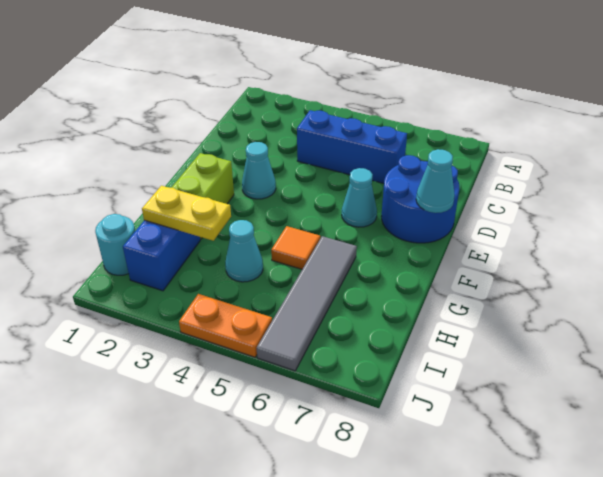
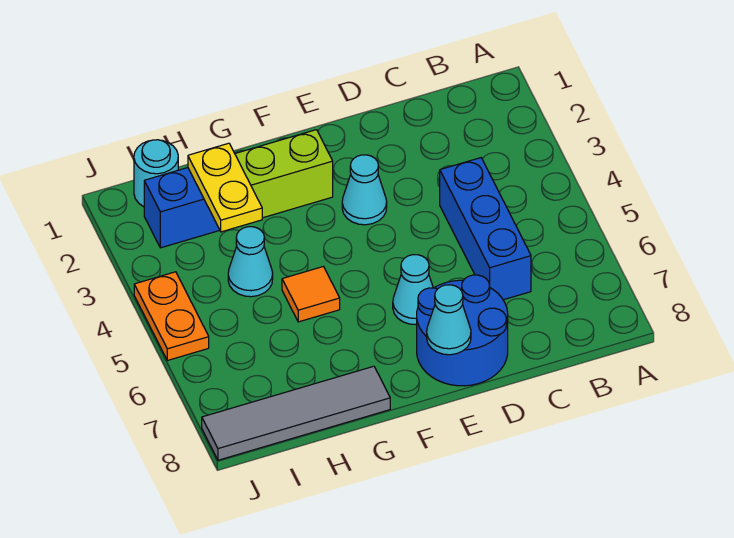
grey tile G6:J6 level 1 -> grey tile G8:J8 level 1

